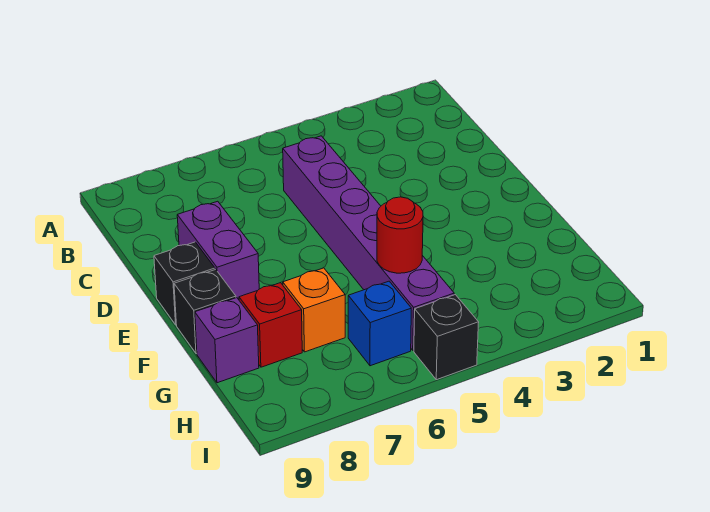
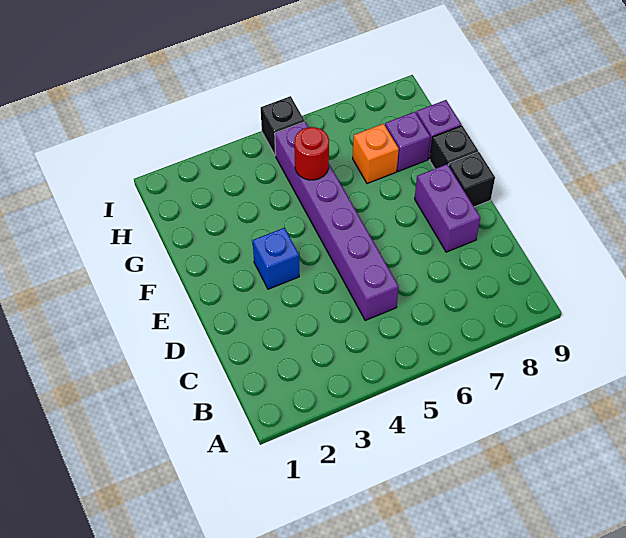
red brick G8 level 1 -> purple brick G8 level 1
blue brick H6 level 1 -> blue brick E3 level 1

